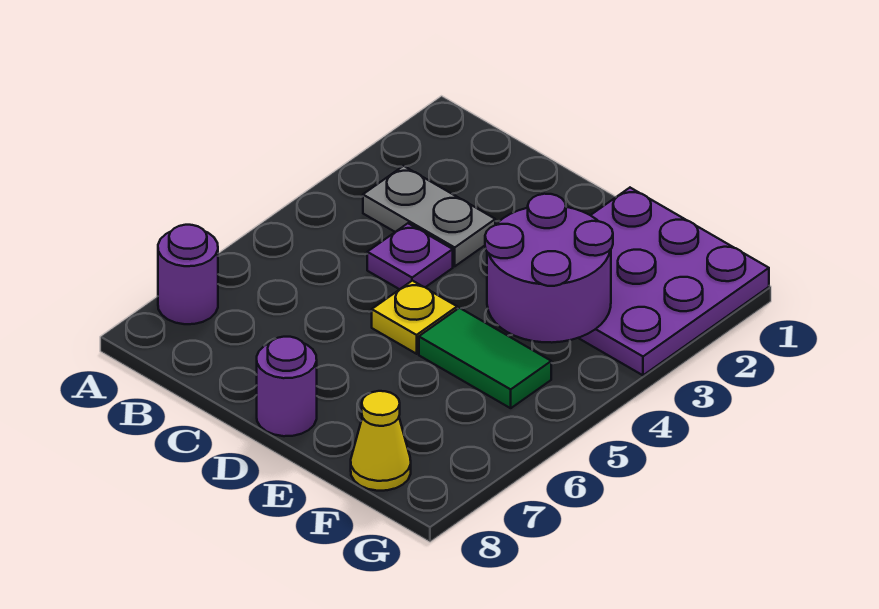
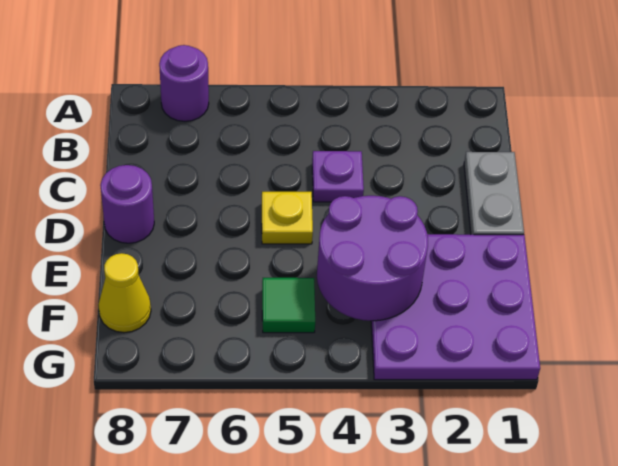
grey plate B3:C3 level 1 -> grey plate C1:D1 level 1
green tile E5:F5 level 1 -> green tile F5 level 1

